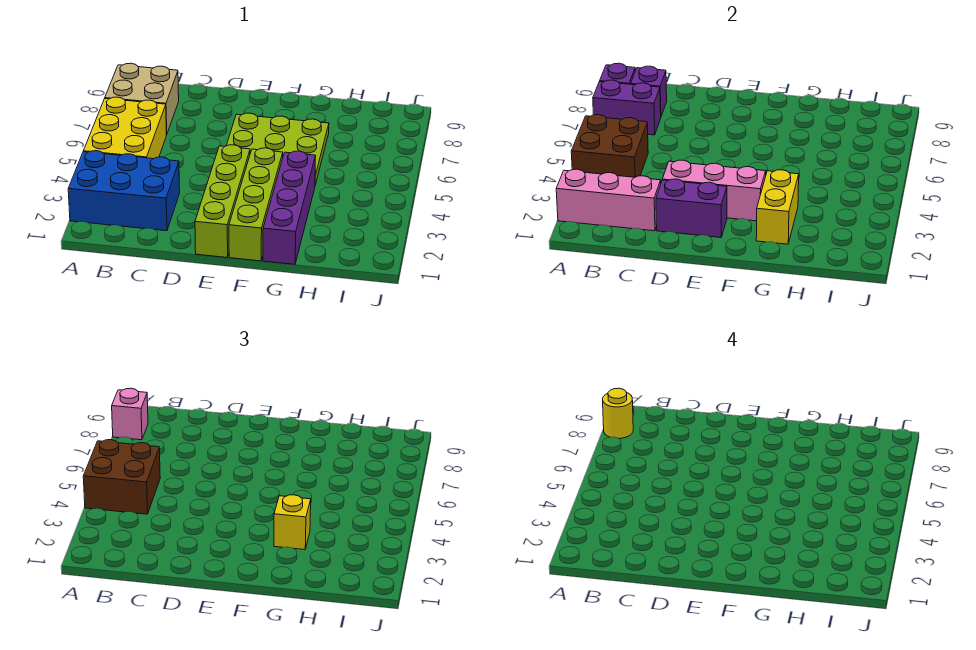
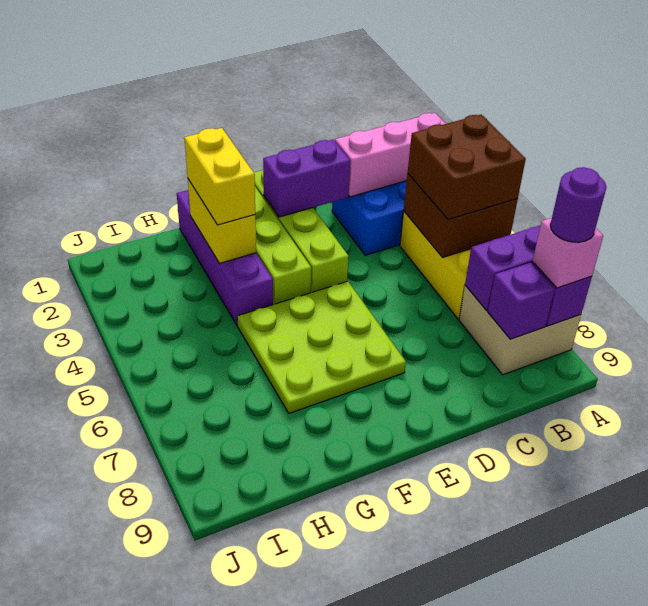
yellow round brick A8 level 4 -> purple round brick A8 level 4
pink brick D3:F3 level 2 -> none
yellow brick G3 level 3 -> yellow brick G2:G3 level 3

